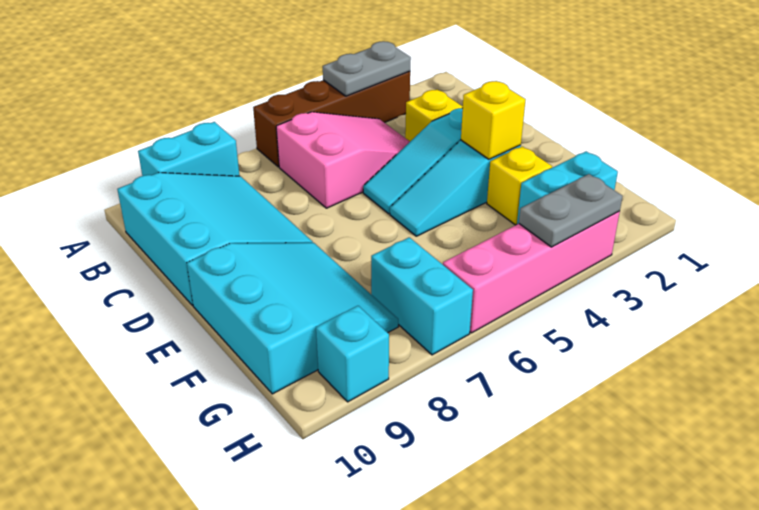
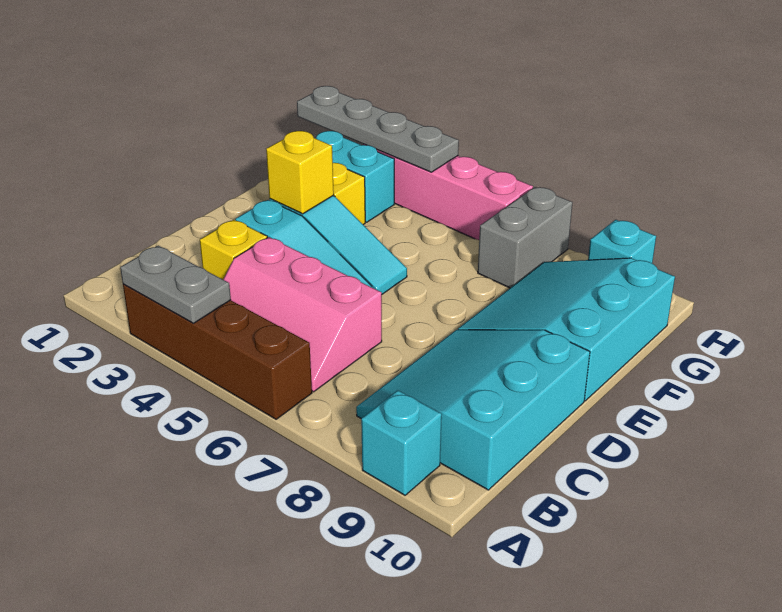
cyan brick A8:A9 level 1 -> cyan brick A9 level 1
pink slope B4:C6 level 1 top 6 -> pink slope B4:C6 level 1 top C
cyan brick G7:H7 level 1 -> grey brick G7:H7 level 1
grey plate H3:H4 level 2 -> grey plate H1:H4 level 2

